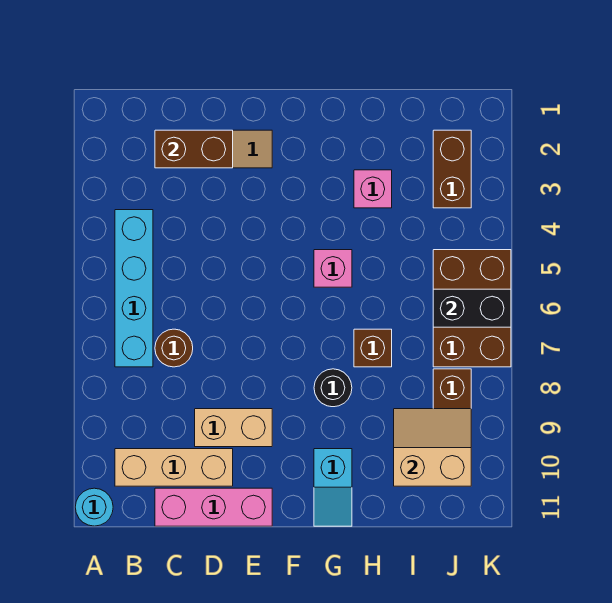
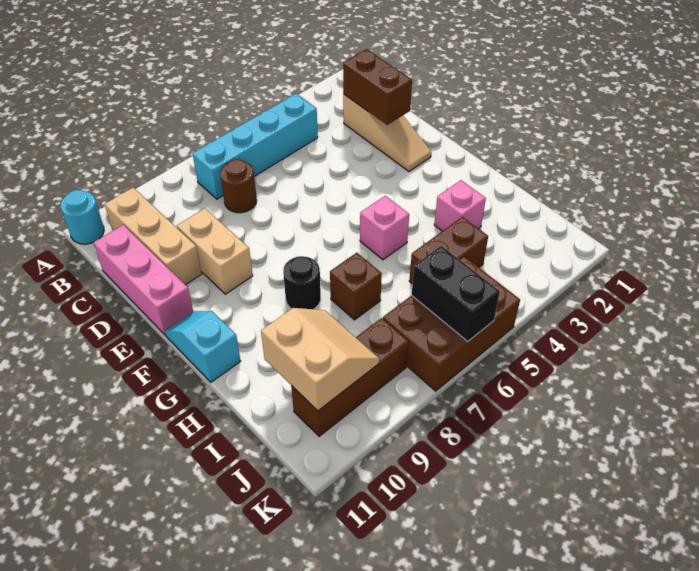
cyan slope G10:G11 level 1 top 10 -> cyan slope F11:G11 level 1 top G
brown brick J2:J3 level 1 -> brown brick I4:I5 level 1

